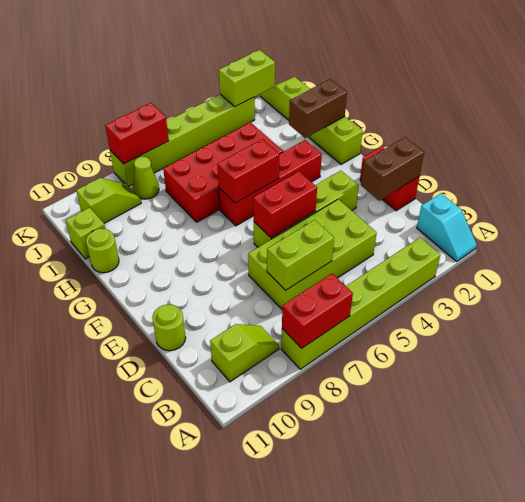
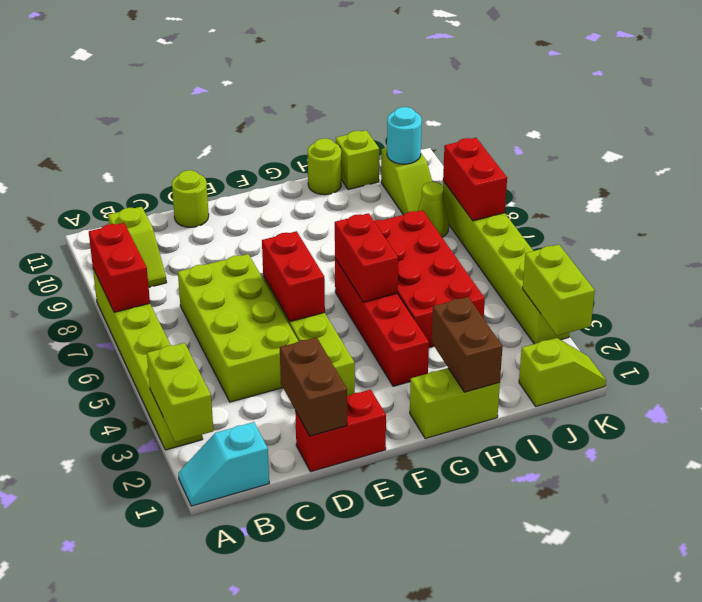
lime brick C6:C7 level 2 -> lime brick A2:A3 level 2
none -> cyan round brick J10 level 2

